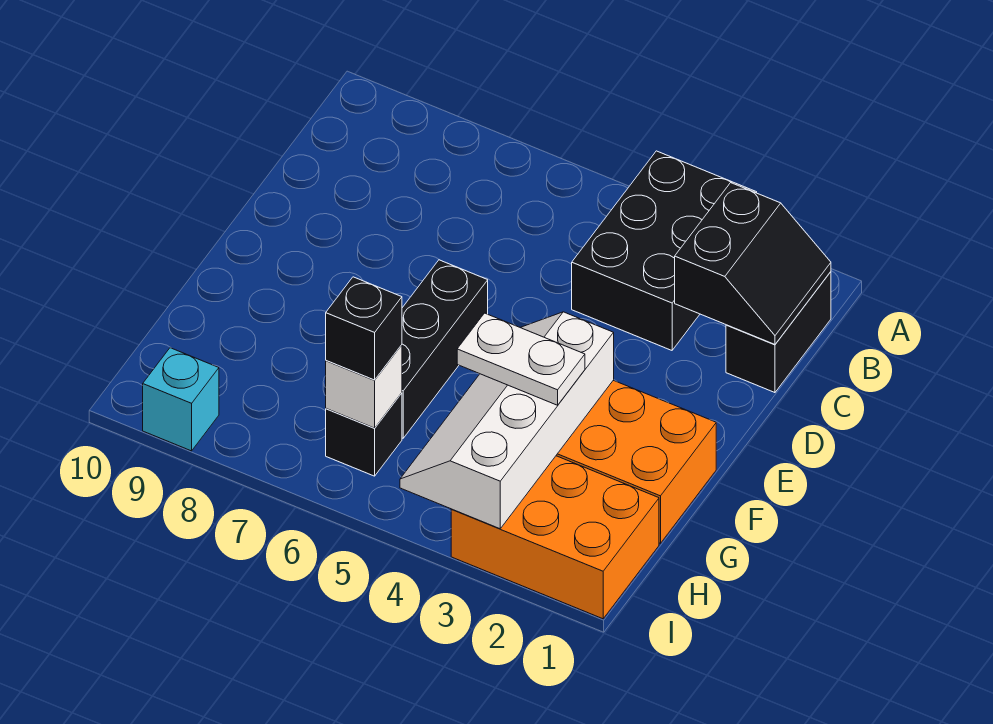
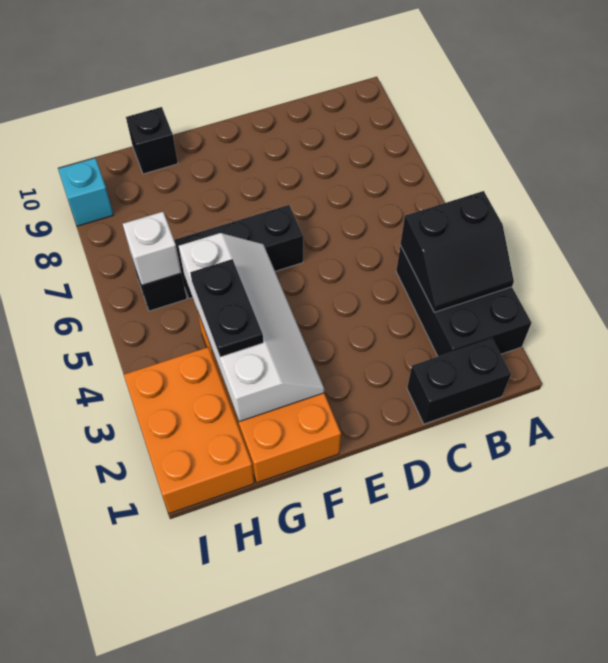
black brick A3:C4 level 1 -> black brick A2:B4 level 1
black slope B1:C2 level 2 top 2 -> black slope A3:B4 level 2 top 4
white slope F3:I4 level 2 top 3 -> white slope F2:G5 level 2 top G
white plate G3:G4 level 3 -> black plate G3:G4 level 3
black brick H6 level 3 -> black brick G10 level 1

